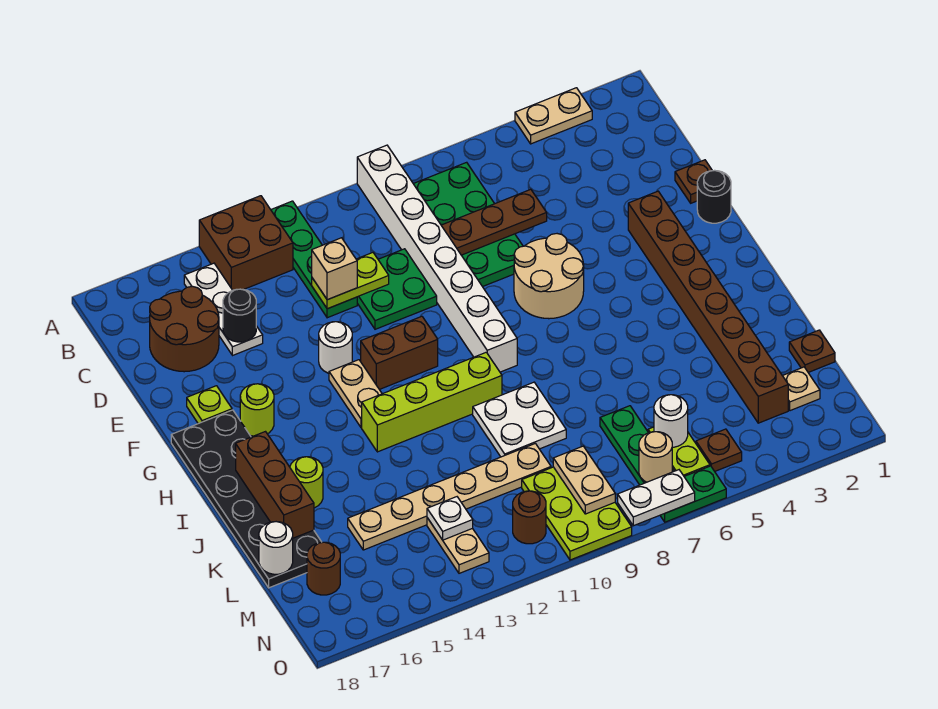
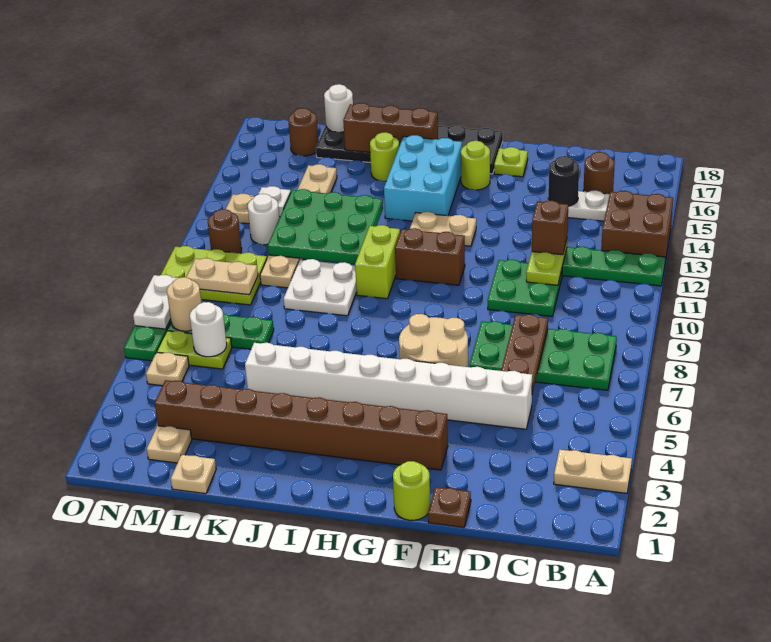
tan plate A3:A4 level 1 -> tan plate A3:B3 level 1
white brick A9:H9 level 1 -> white brick D5:K5 level 1
brown round brick C16:D17 level 1 -> brown round brick C16 level 1
tan brick D12 level 3 -> brown brick D12 level 3
black round brick F1 level 1 -> lime round brick F1 level 1
white round brick F13 level 1 -> white round brick M12 level 1
brown brick G11:G12 level 1 -> brown brick G11:H11 level 1
none -> cyan brick H14:I16 level 1
lime brick I10:I13 level 1 -> lime brick I10:I11 level 1
none -> green plate J11:L13 level 2
brown plate L1 level 1 -> tan plate L1 level 1
brown plate N5 level 1 -> tan plate N5 level 1

